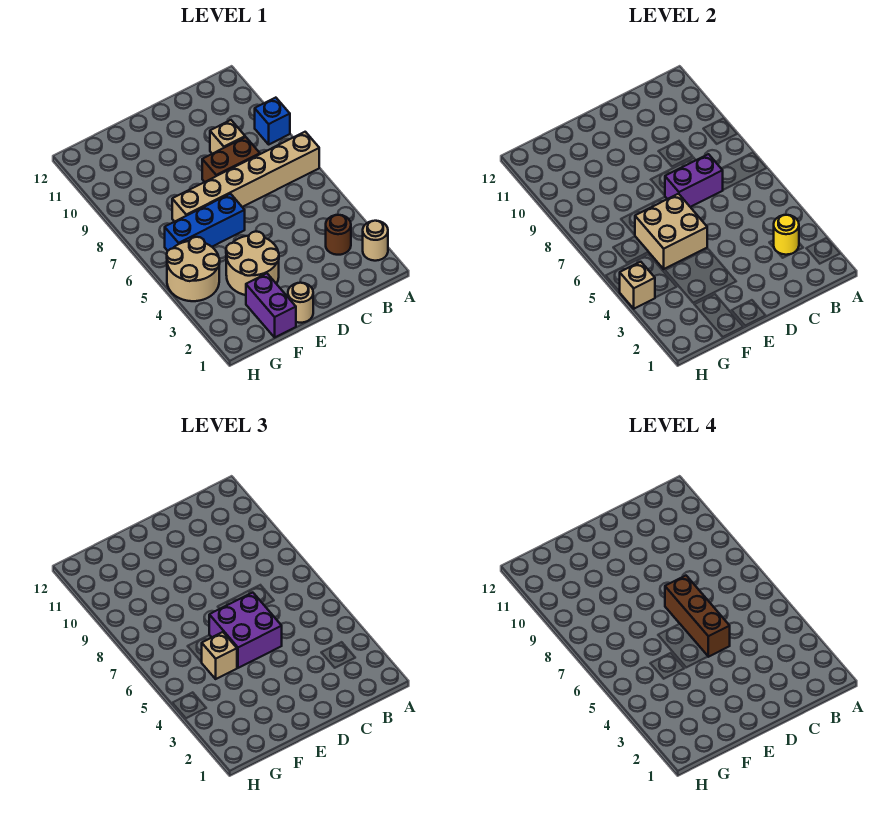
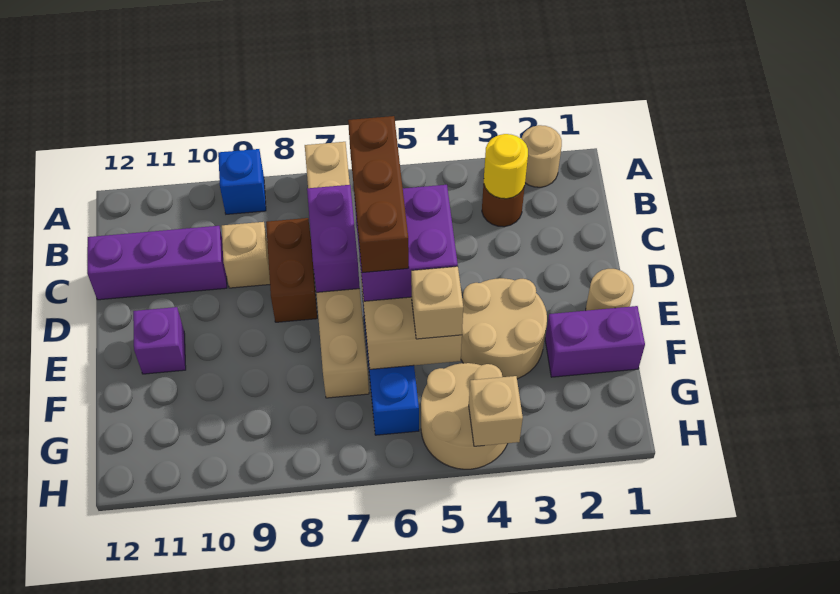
none -> purple brick C10:C12 level 1
brown brick D5:D7 level 4 -> brown brick C6:E6 level 4
none -> purple brick E11 level 1

